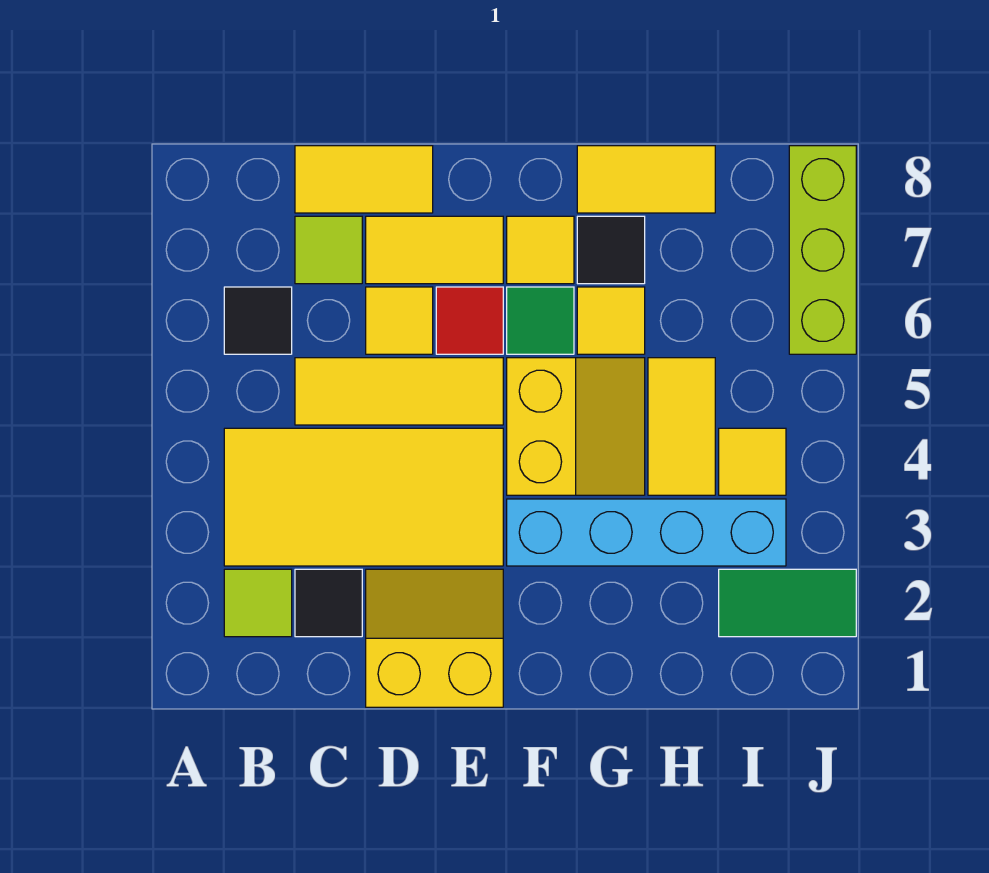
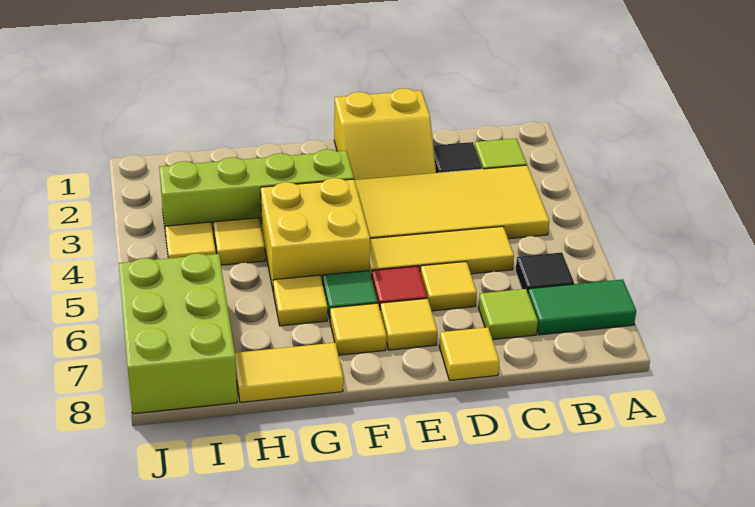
yellow tile C8:D8 level 1 -> yellow tile D8 level 1
yellow tile D7:E7 level 1 -> yellow tile E7 level 1
cyan brick F3:I3 level 1 -> lime brick F3:I3 level 1
yellow slope F4:G5 level 1 top F -> yellow brick F4:G5 level 1
black tile G7 level 1 -> none
yellow tile H4:H5 level 1 -> yellow tile H4 level 1
green tile I2:J2 level 1 -> green tile A7:B7 level 1
lime brick J6:J8 level 1 -> lime brick I6:J8 level 1

